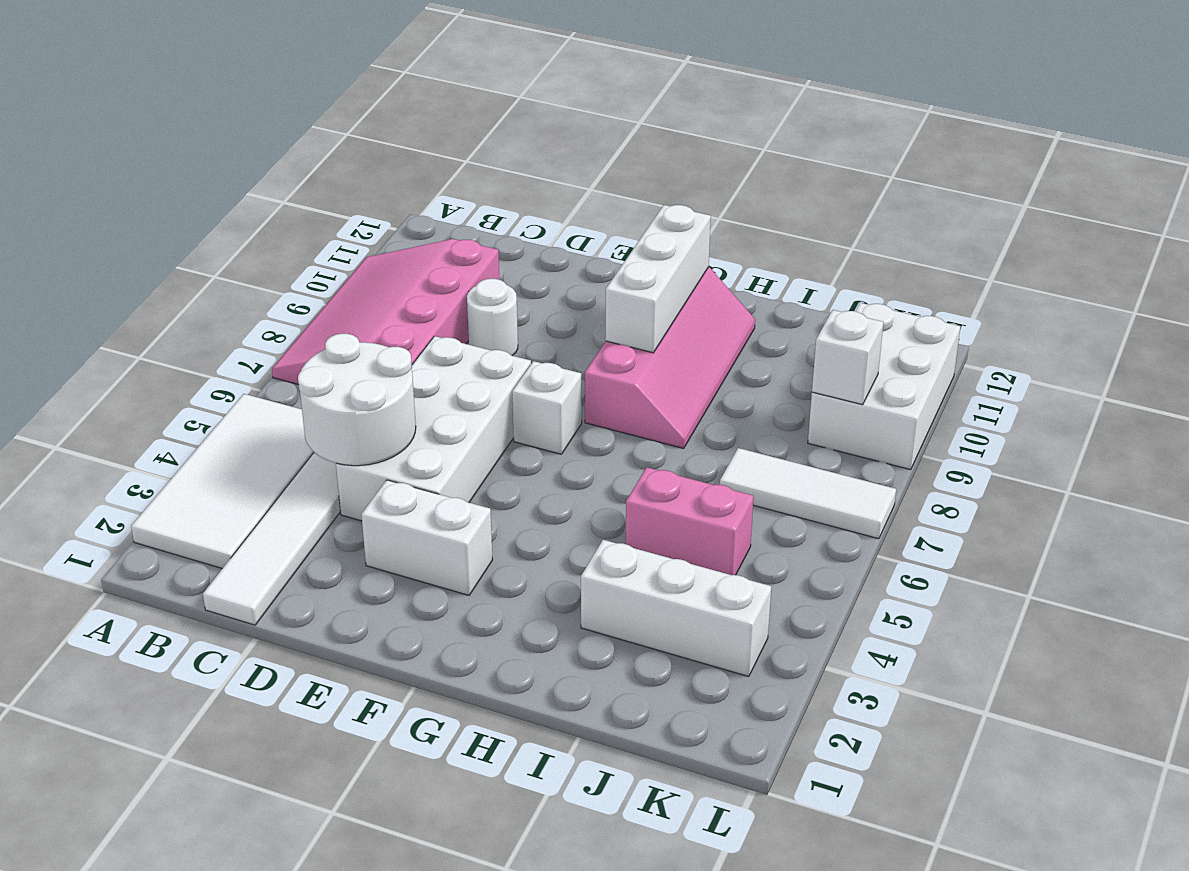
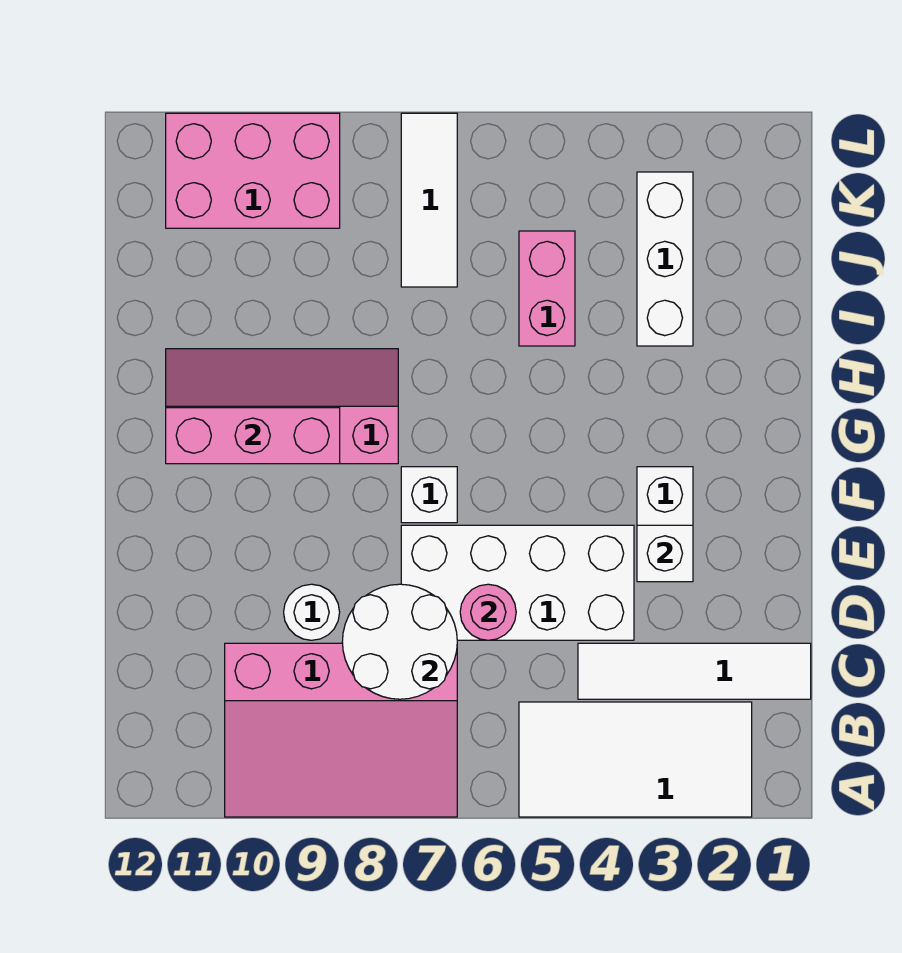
white round brick C4:D5 level 2 -> white round brick C7:D8 level 2
none -> pink round brick D6 level 2
white brick G9:G11 level 2 -> pink brick G9:G11 level 2
white brick K9:L11 level 1 -> pink brick K9:L11 level 1
white brick K9 level 2 -> white brick E3 level 2

